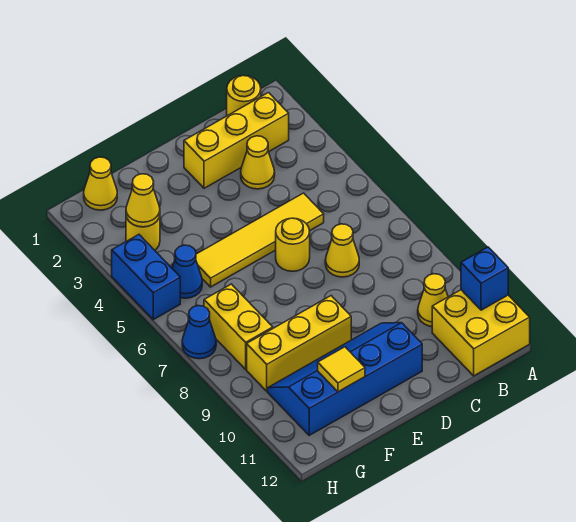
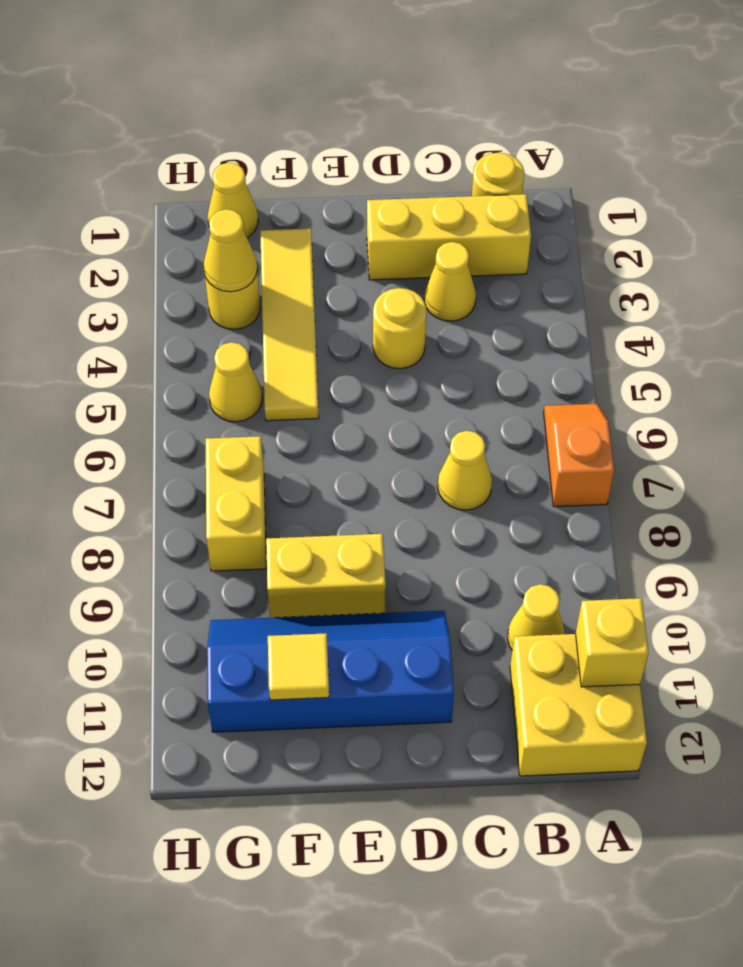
none -> orange slope A6:A7 level 1 top 7
blue brick A11 level 2 -> yellow brick A11 level 2
yellow tile C5:F5 level 1 -> yellow tile F2:F5 level 1
yellow round brick D6 level 1 -> yellow round brick D4 level 1
yellow brick E9:G9 level 1 -> yellow brick E9:F9 level 1
blue cone G5 level 1 -> yellow cone G5 level 1
blue brick H4:H5 level 1 -> none
blue cone H7 level 1 -> none

